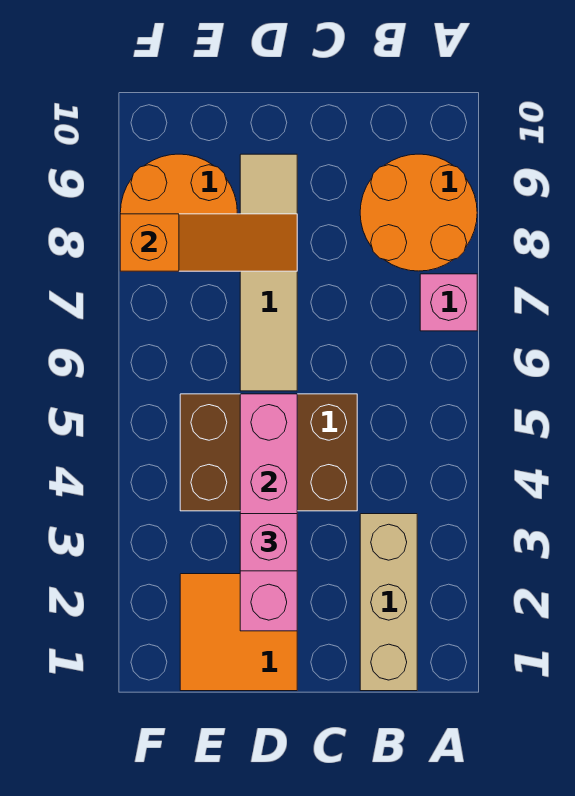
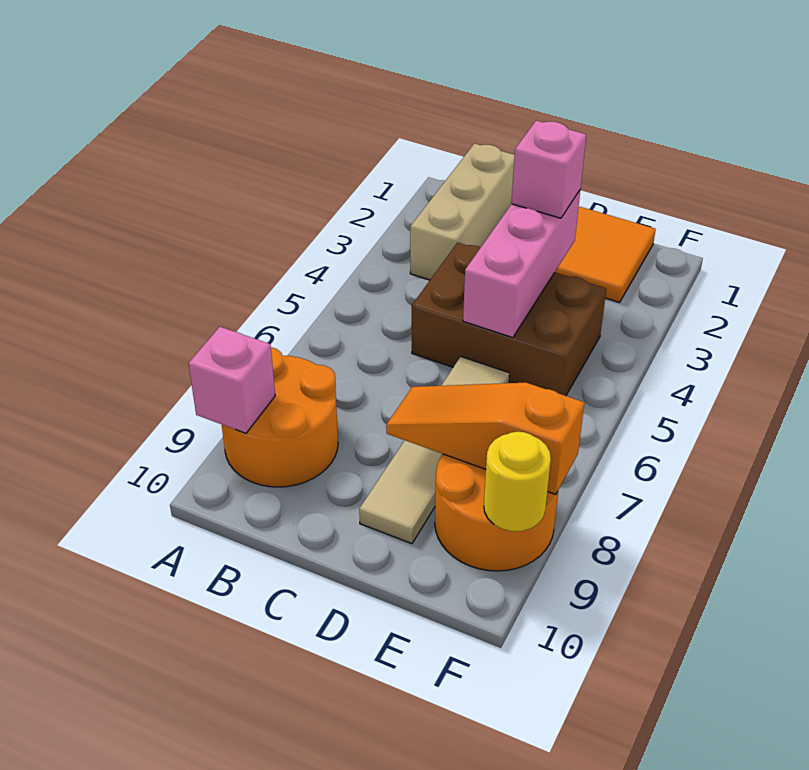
pink brick A7 level 1 -> pink brick A9 level 2
pink brick D2:D5 level 2 -> pink brick D3:D5 level 2
none -> yellow round brick F9 level 2

